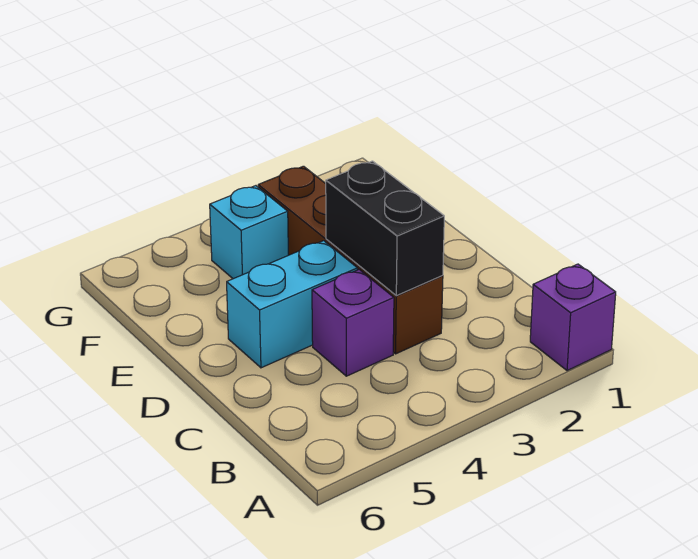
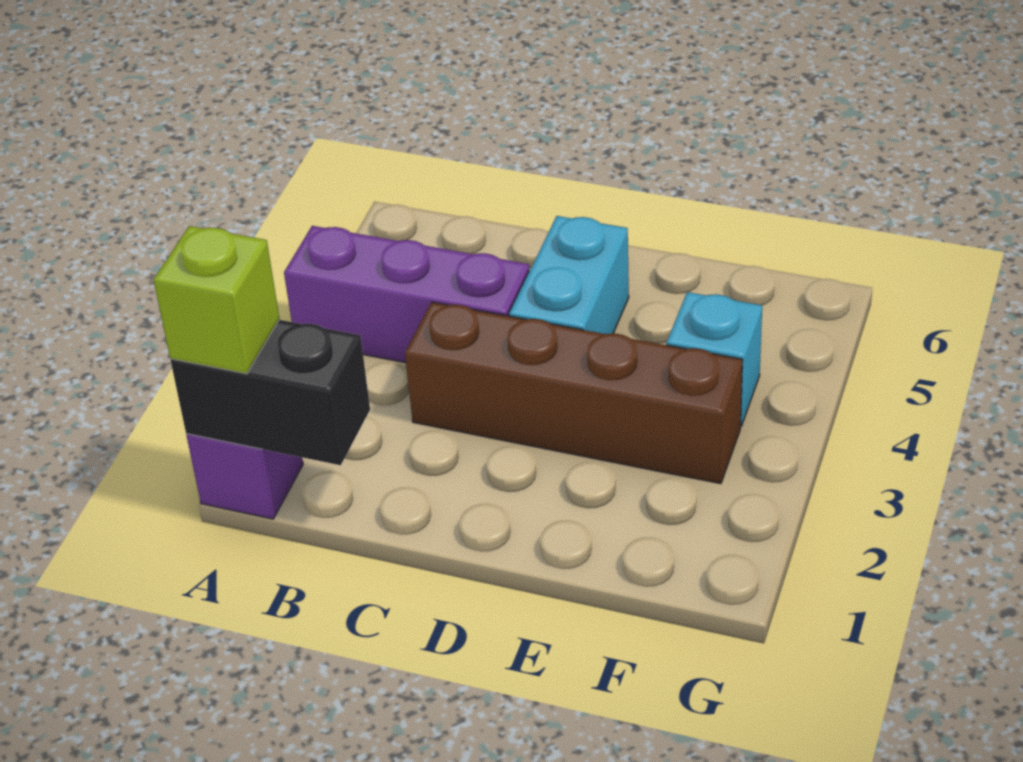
none -> lime brick A1 level 3
black brick C3:D3 level 2 -> black brick A1:B1 level 2
purple brick C4 level 1 -> purple brick A4:C4 level 1

